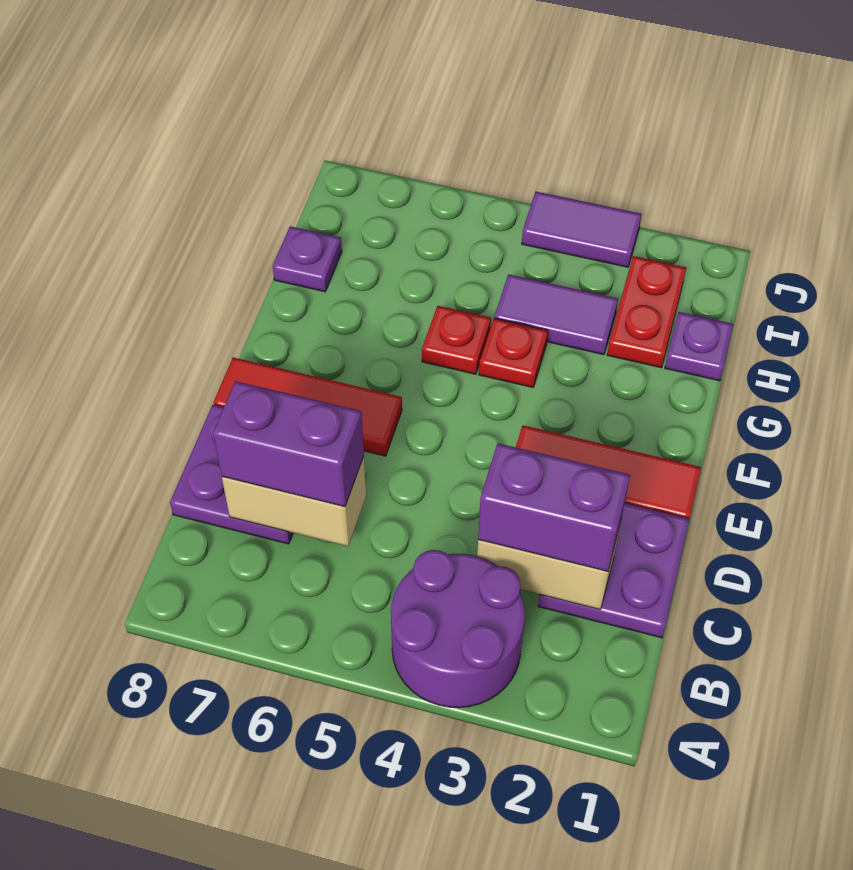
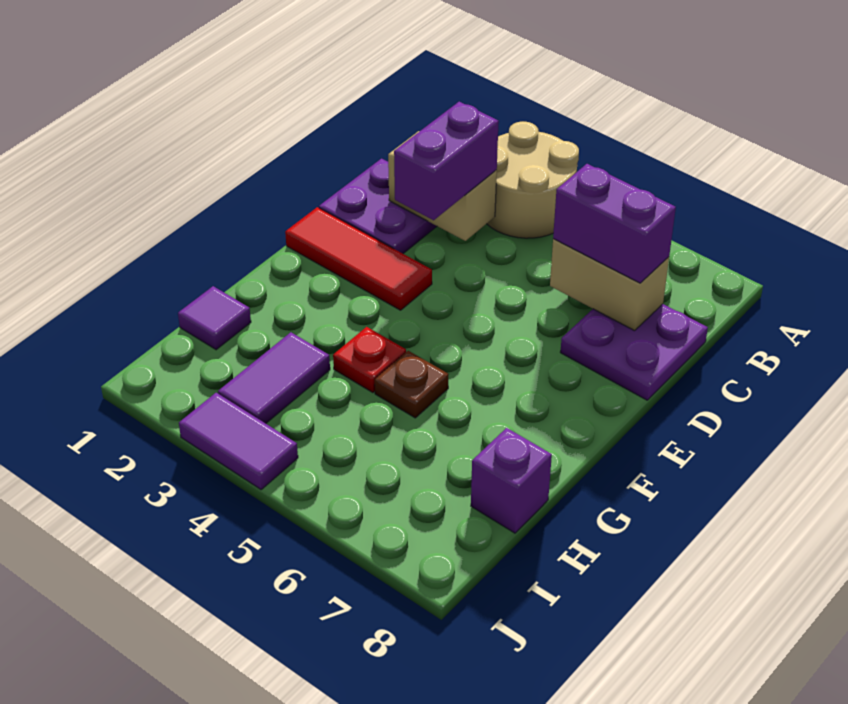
purple round brick A3:B4 level 1 -> tan round brick A3:B4 level 1
purple brick C2:C3 level 3 -> purple brick C3:D3 level 3
red tile E6:E8 level 1 -> none
red plate G5 level 1 -> brown plate G5 level 1
purple plate H1 level 1 -> purple tile H1 level 1
red plate H2:I2 level 1 -> none
purple tile H3:H4 level 1 -> purple tile H3:I3 level 1
purple plate H8 level 1 -> purple brick H8 level 1

